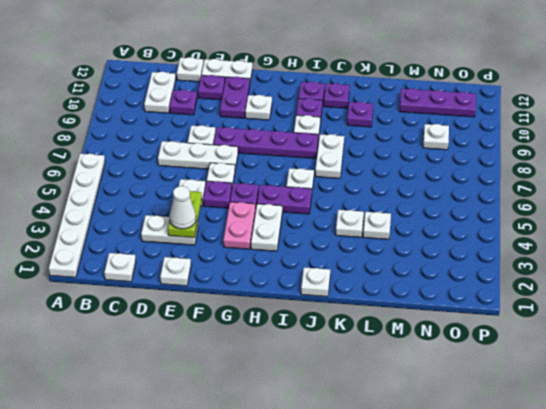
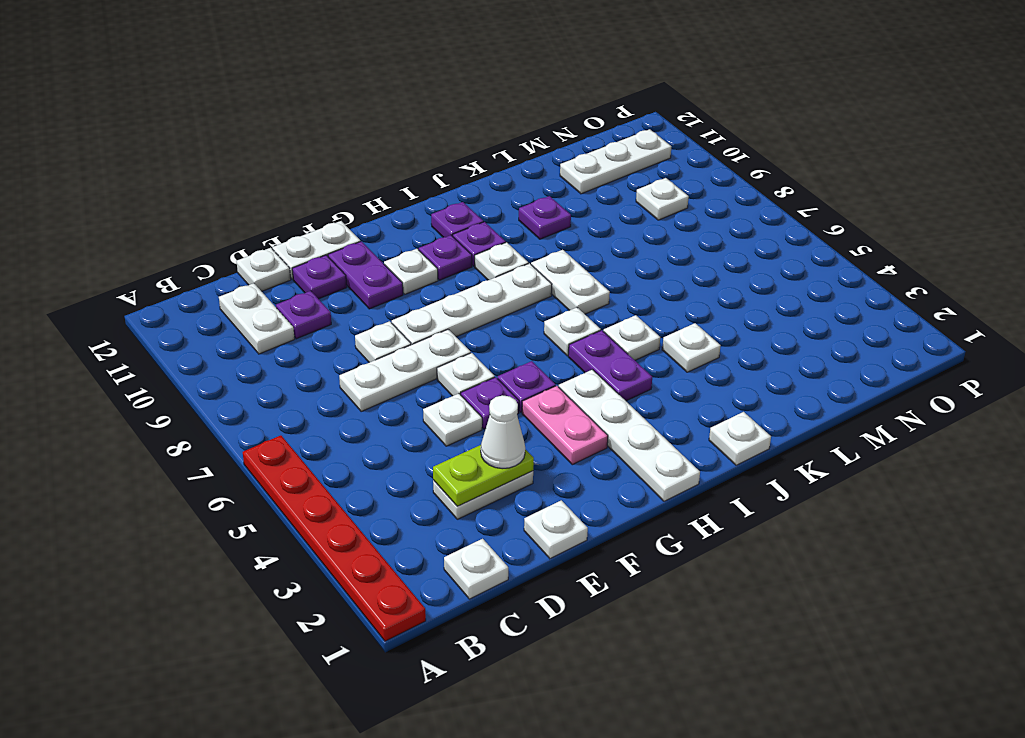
white plate A1:A6 level 1 -> red plate A1:A6 level 1
lime plate E3:E4 level 2 -> lime plate D3:E3 level 2
purple plate F8:I8 level 1 -> white plate F8:I8 level 1
white plate H3:H4 level 1 -> white plate H1:H4 level 1
purple plate H5:I5 level 1 -> purple plate I4:I5 level 1
purple plate J11 level 1 -> purple plate H10 level 1
white plate L4 level 1 -> white plate J5 level 1
purple plate M11:O11 level 1 -> white plate M11:O11 level 1

